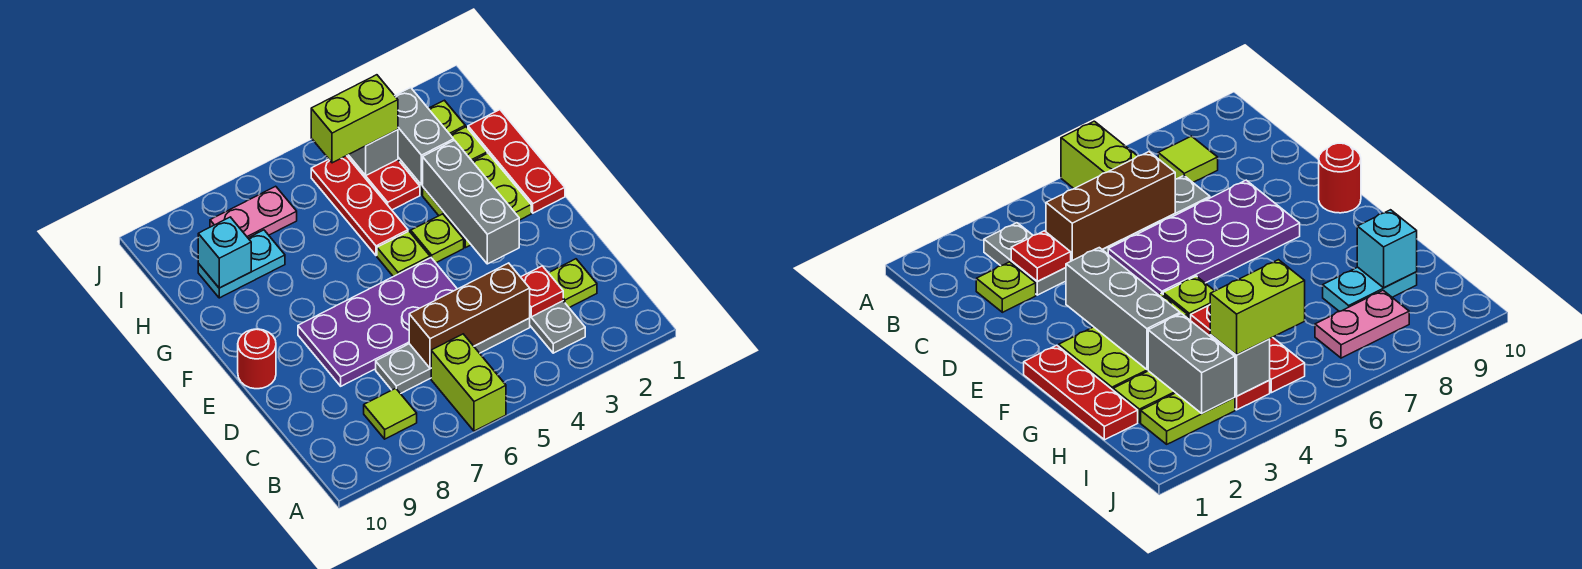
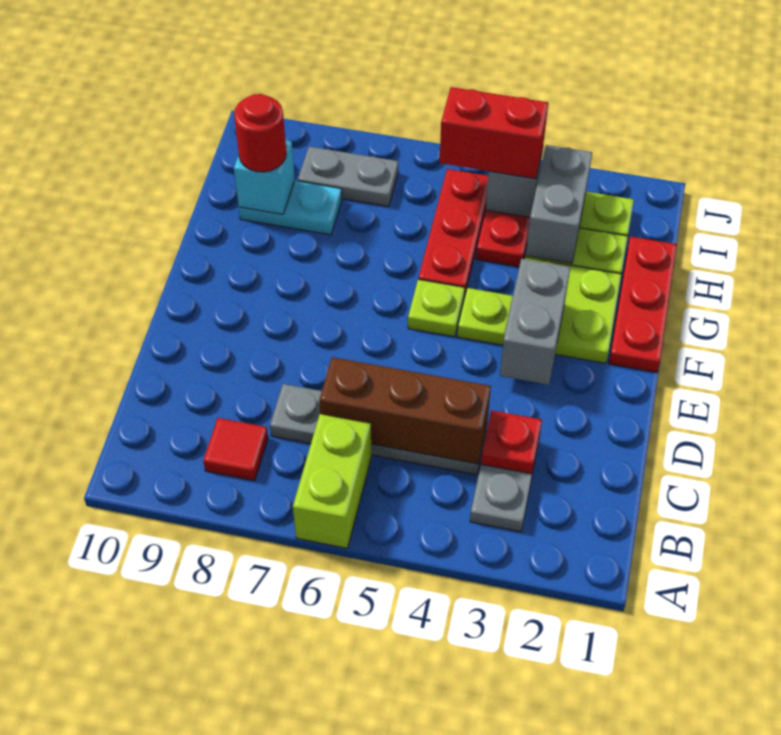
lime tile B8 level 1 -> red tile B8 level 1
lime plate C2 level 1 -> none
purple plate D5:E8 level 1 -> none
grey brick E3:G3 level 2 -> grey brick E3:F3 level 2
red round brick E10 level 1 -> red round brick H9 level 3
lime brick I4:I5 level 3 -> red brick I4:I5 level 3
pink plate I7:I8 level 1 -> grey plate I7:I8 level 1

